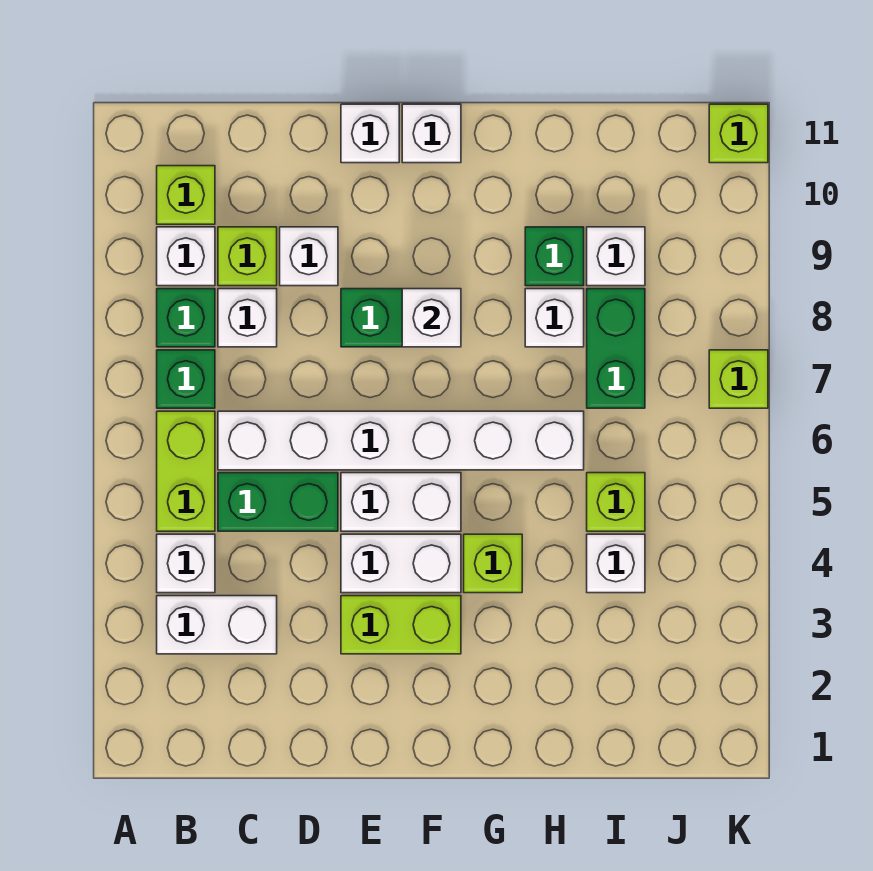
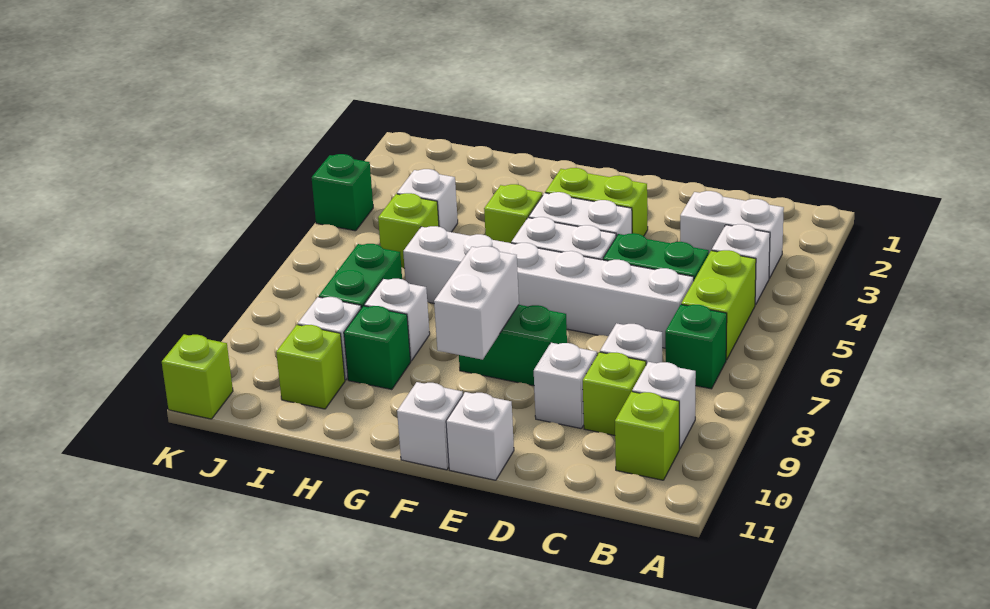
green brick B8 level 1 -> green brick K4 level 1
white brick F8 level 2 -> white brick F8:F9 level 2
lime brick K7 level 1 -> lime brick I10 level 1

